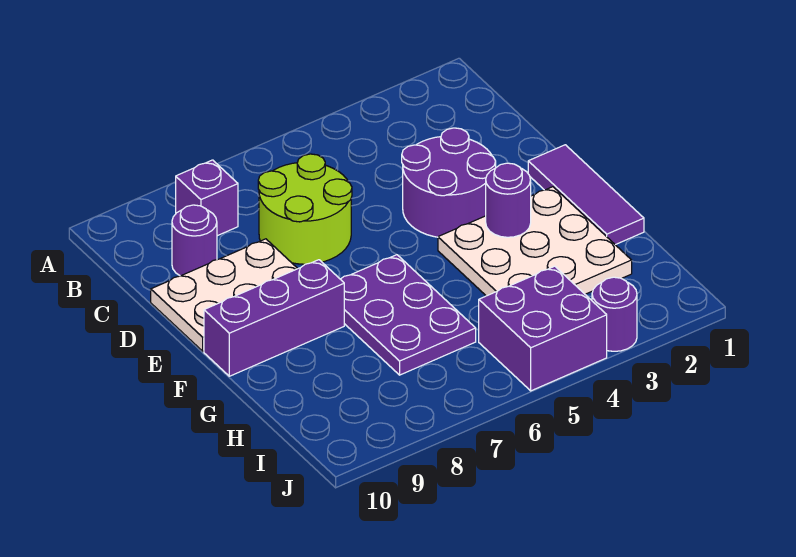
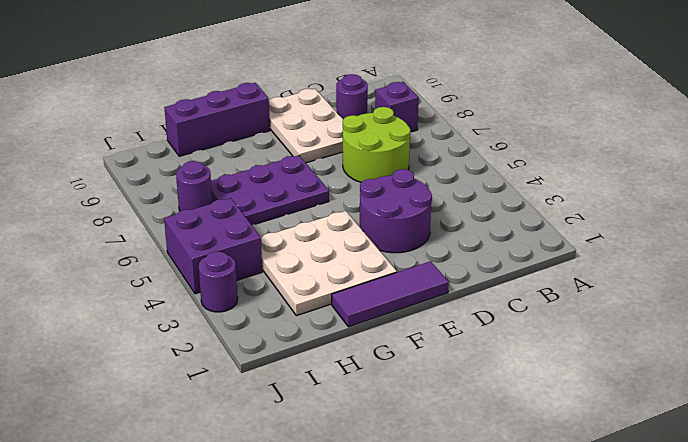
purple round brick F3 level 2 -> purple round brick I7 level 1
purple brick F8:F10 level 1 -> purple brick F10:H10 level 1

